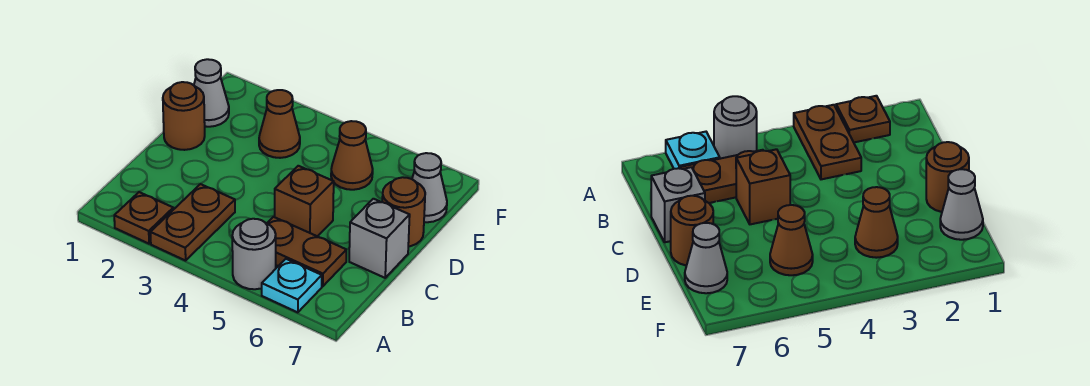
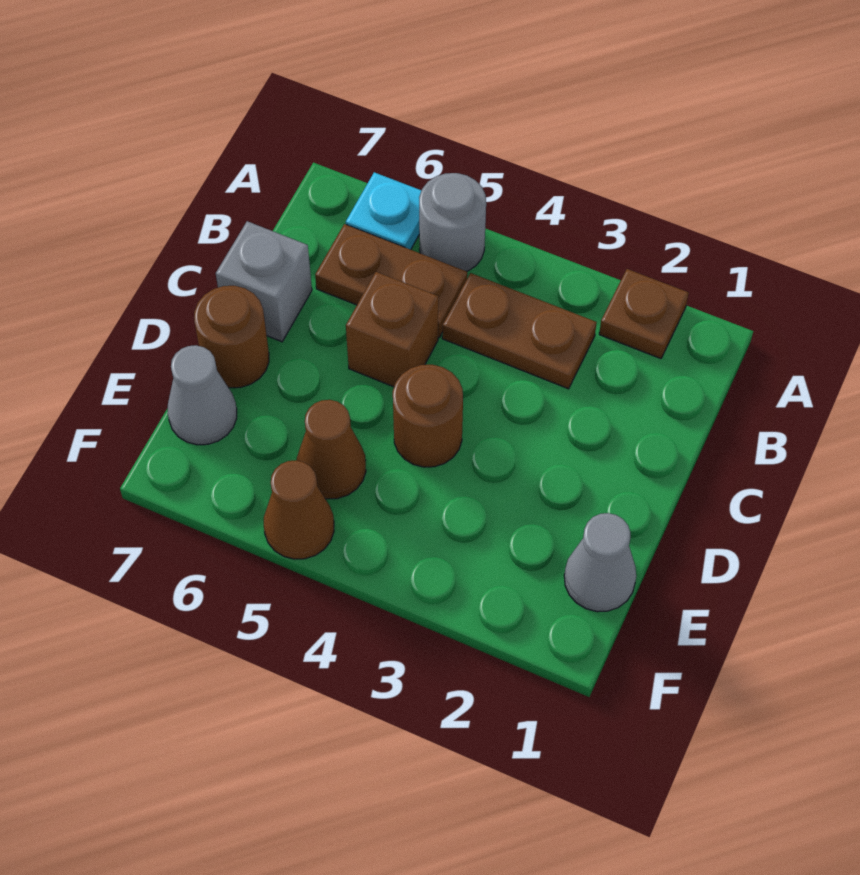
brown plate A3:B3 level 1 -> brown plate B3:B4 level 1
brown round brick D1 level 1 -> brown round brick D4 level 1
brown cone E3 level 1 -> brown cone F5 level 1

